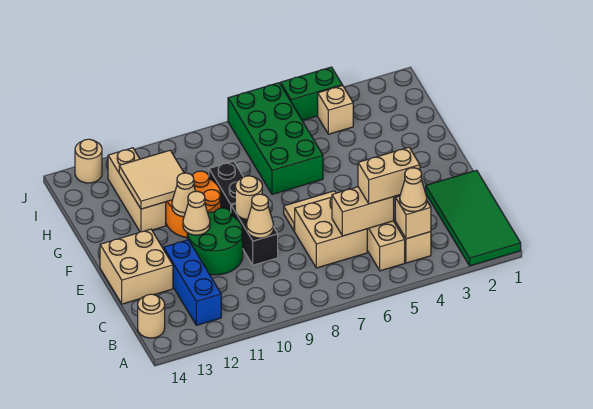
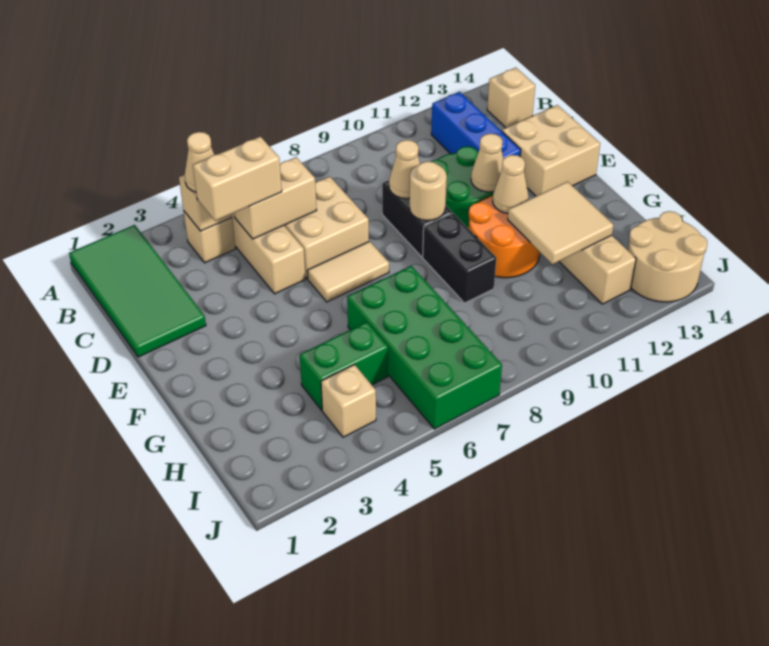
tan round brick B14 level 1 -> tan brick B14 level 1
green brick J4:J5 level 1 -> green brick H4:H5 level 1
tan round brick J13 level 1 -> tan round brick I13:J14 level 1

